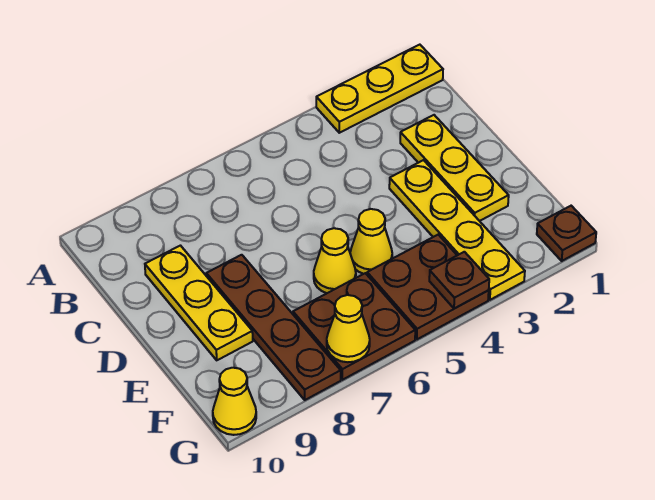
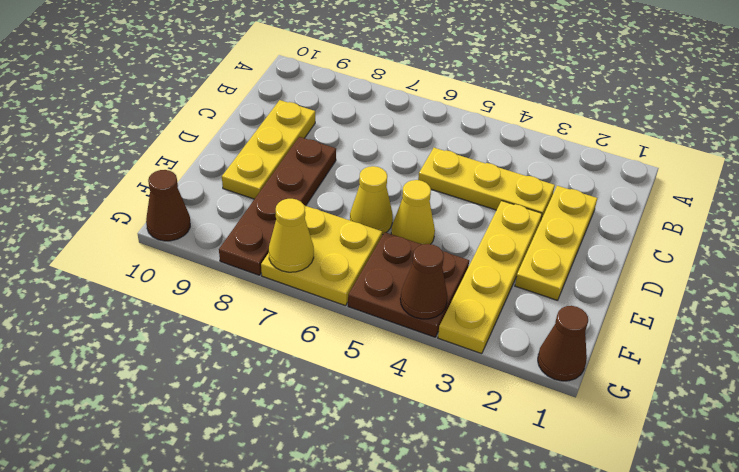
yellow plate A1:A3 level 1 -> yellow plate C3:C5 level 1
brown plate F6:G7 level 1 -> yellow plate F6:G7 level 1
brown plate G1 level 1 -> brown cone G1 level 1
brown plate G4 level 2 -> brown cone G4 level 2
yellow cone G10 level 1 -> brown cone G10 level 1

